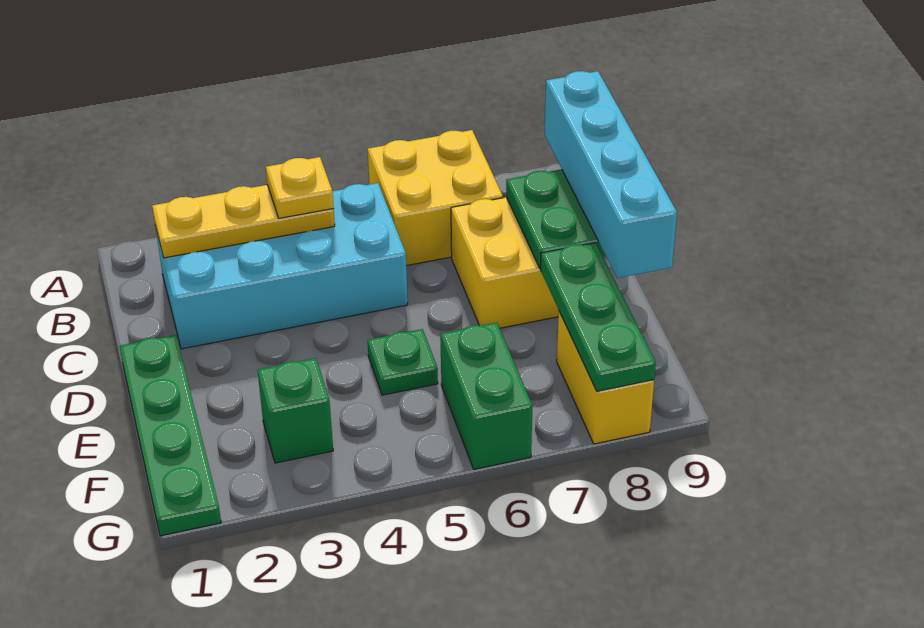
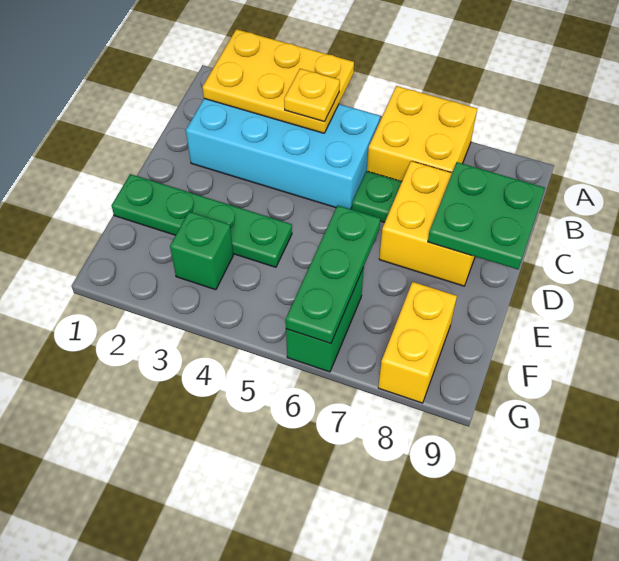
yellow plate B2:B4 level 2 -> yellow plate A2:B4 level 2
cyan brick B9:E9 level 3 -> none
green plate D1:G1 level 1 -> green plate E1:E4 level 1
green plate E5 level 1 -> green plate C6 level 1
green plate E8:G8 level 2 -> green plate E6:G6 level 2

